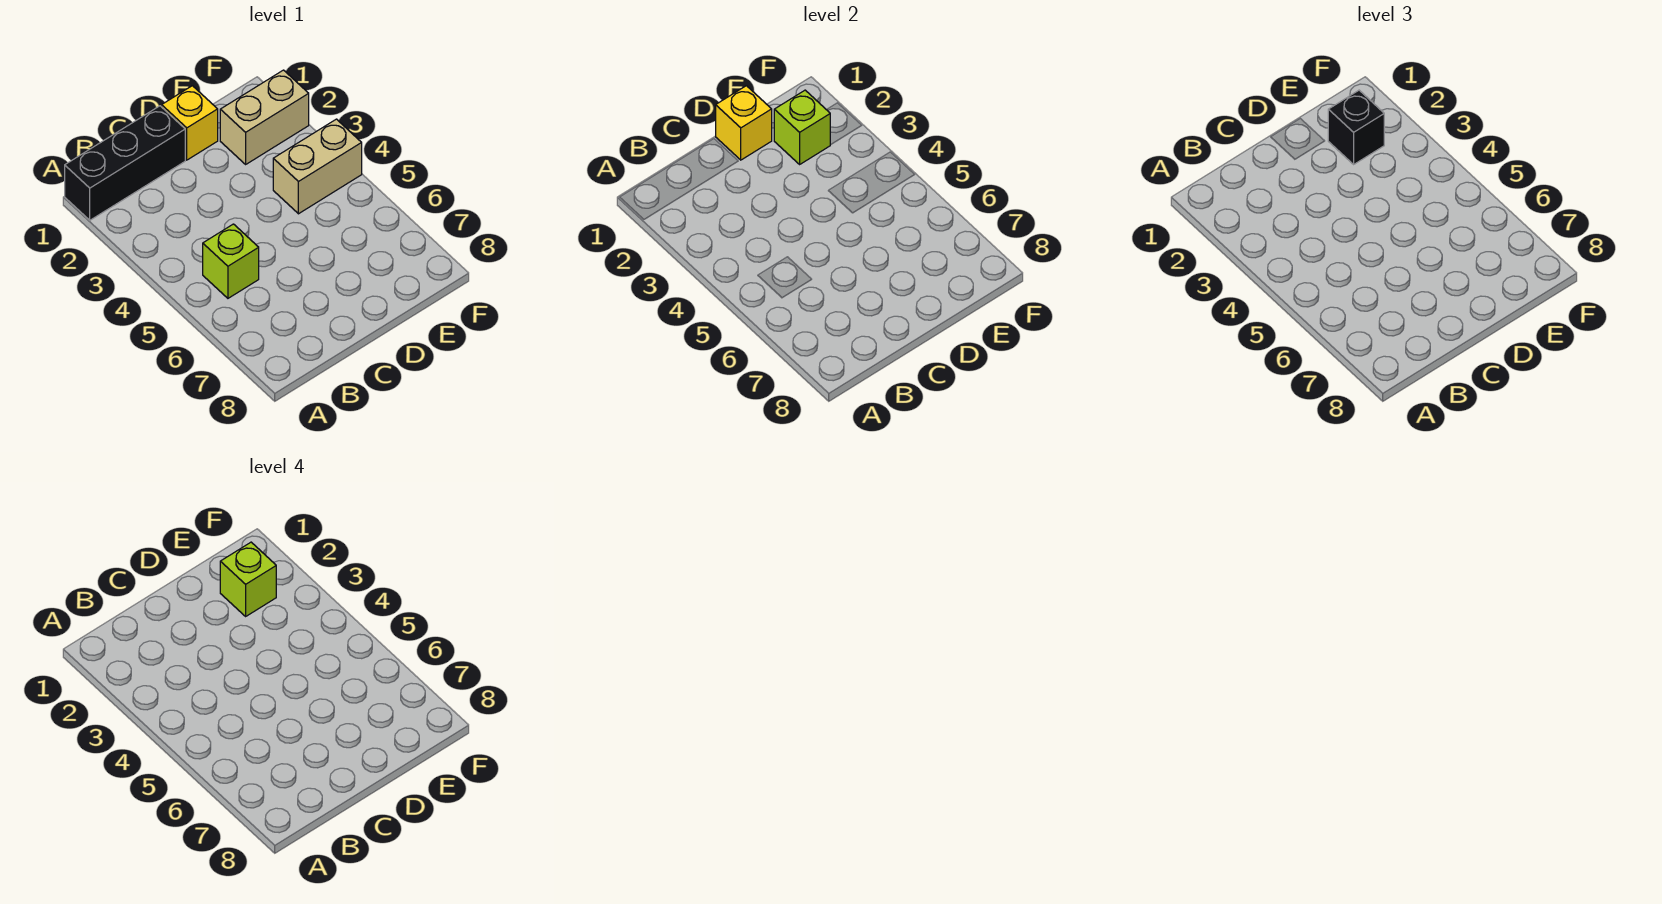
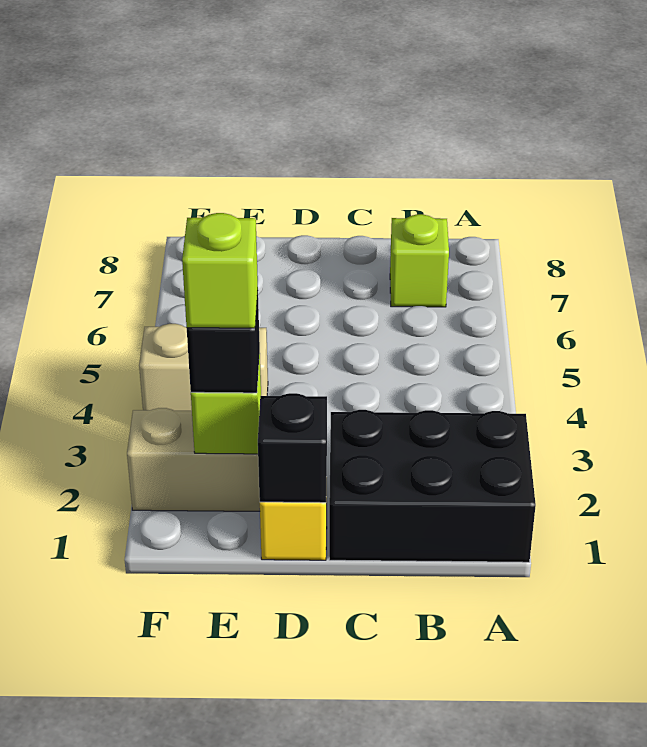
black brick A1:C1 level 1 -> black brick A1:C2 level 1
lime brick B5 level 1 -> lime brick B7 level 1
yellow brick D1 level 2 -> black brick D1 level 2

